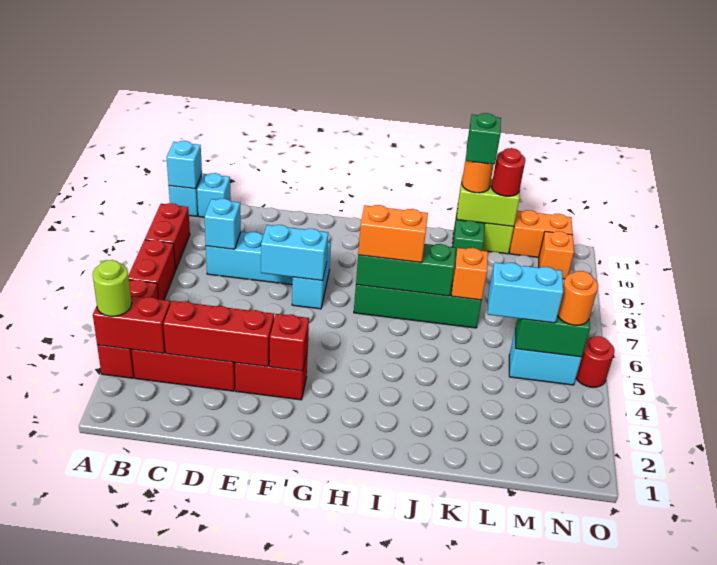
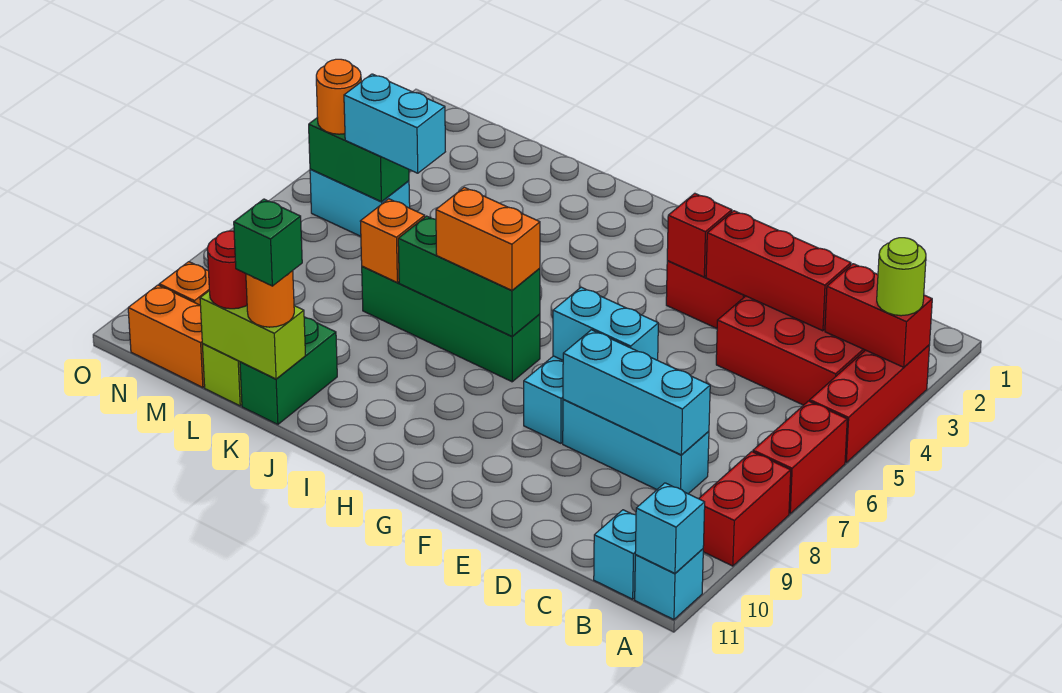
cyan brick C8 level 2 -> cyan brick C8:E8 level 2
red round brick O5 level 1 -> none

